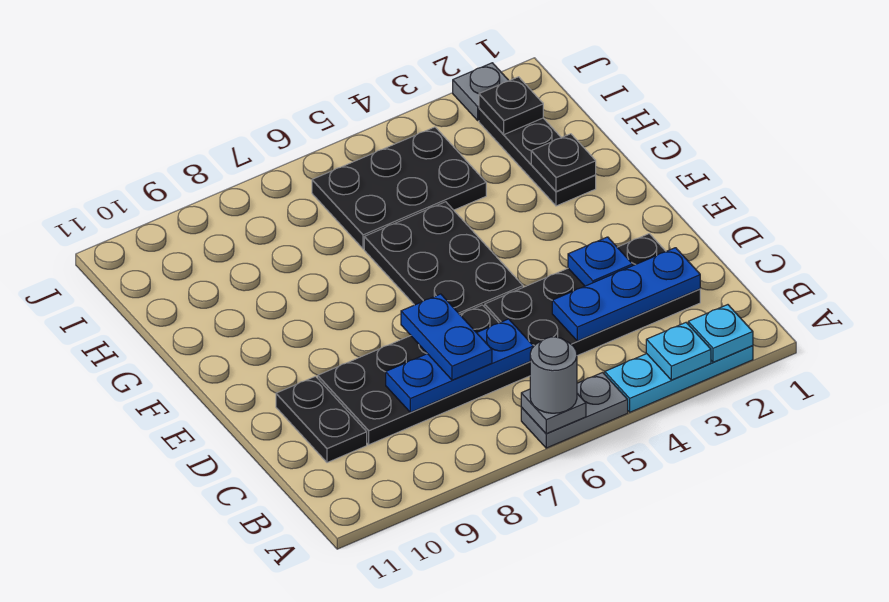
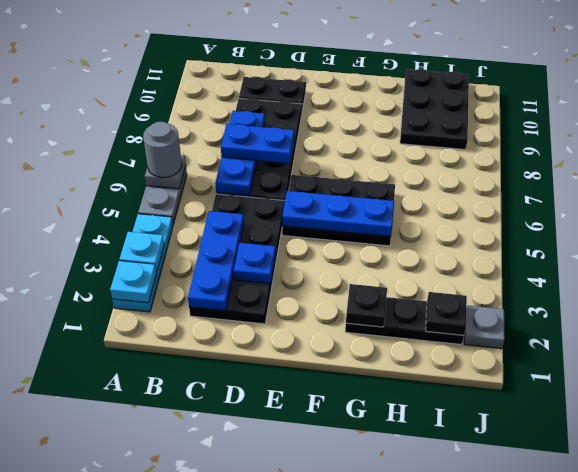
none -> blue plate E5:G5 level 2
black plate H4:I6 level 1 -> black plate H9:I11 level 1

